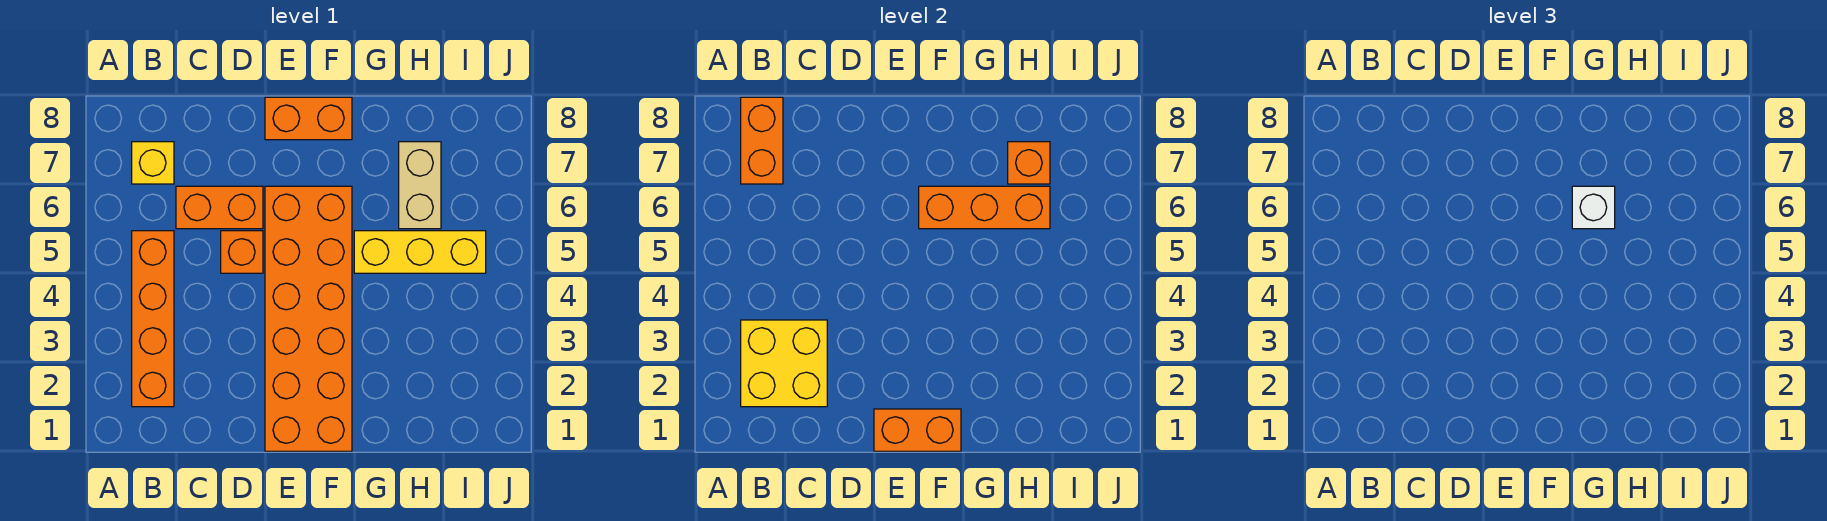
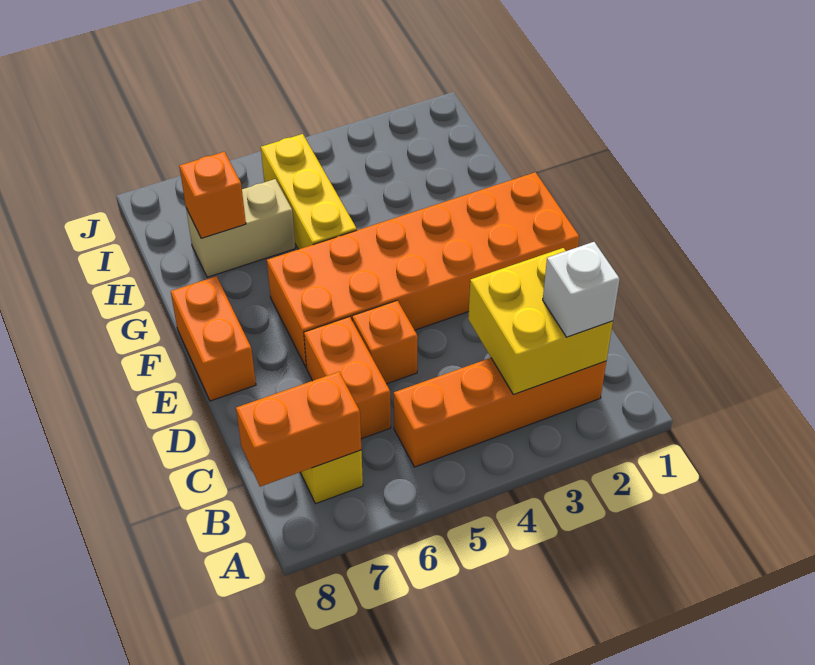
orange brick E1:F1 level 2 -> none
orange brick F6:H6 level 2 -> none
white brick G6 level 3 -> white brick B2 level 3

